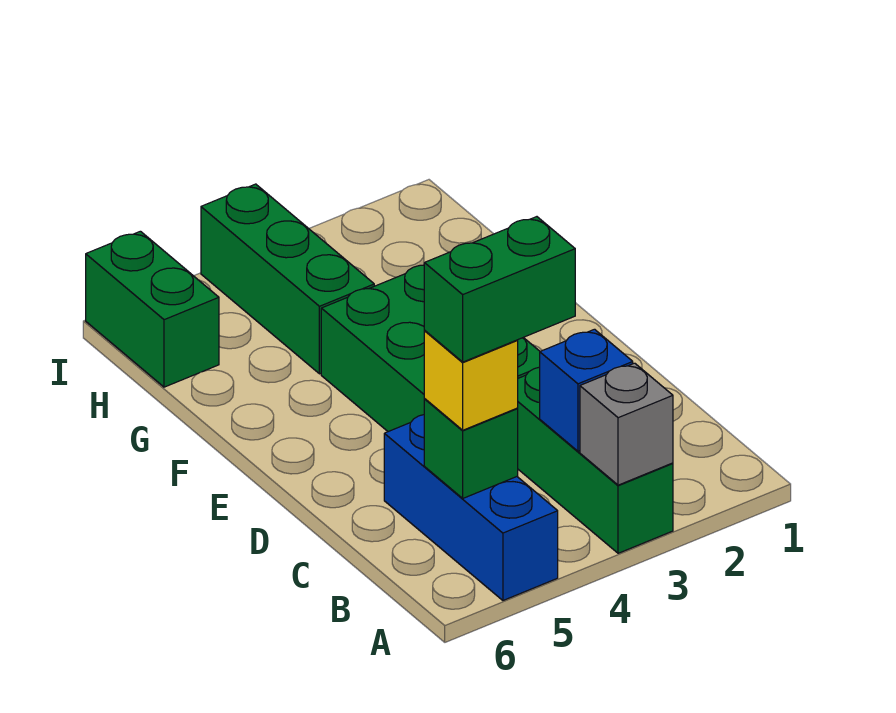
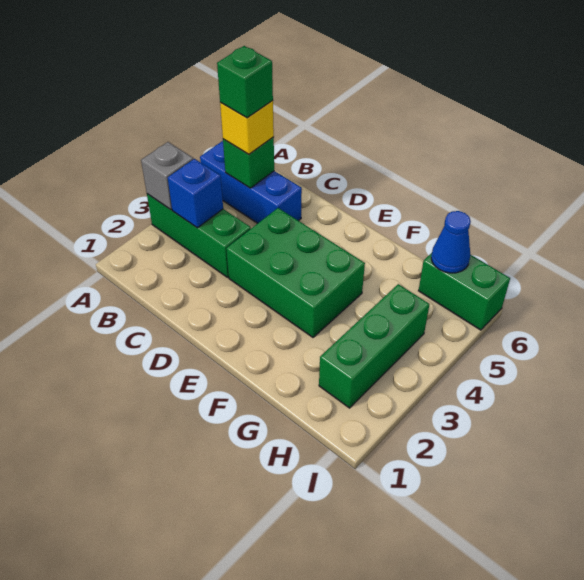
green brick B4:B5 level 4 -> green brick B5 level 4
green brick G4:I4 level 1 -> green brick H2:H4 level 1
none -> blue cone H6 level 2

